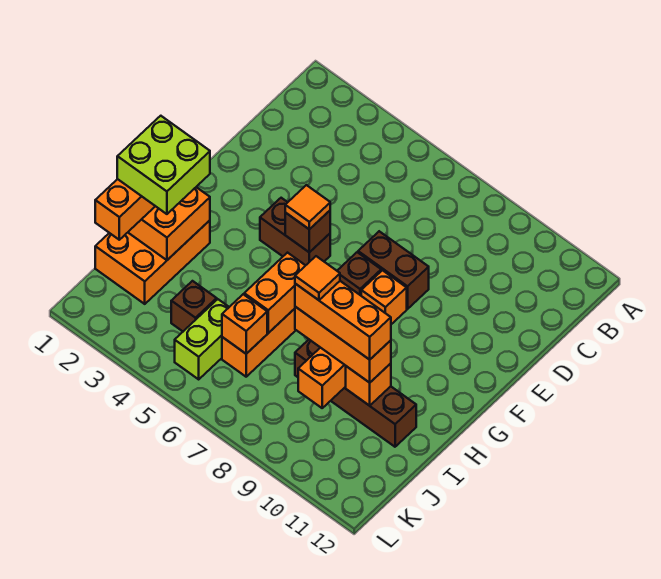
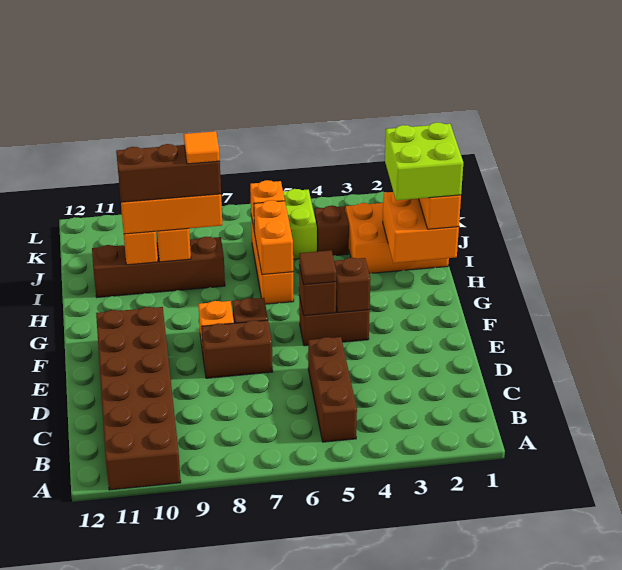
none -> brown brick A10:F11 level 1
none -> brown brick B5:D5 level 1
none -> brown brick F4 level 2
orange tile F5 level 3 -> brown tile F5 level 3
orange brick H1:J2 level 1 -> orange brick I1:J3 level 1
orange brick I8:I10 level 4 -> brown brick I8:I10 level 4

